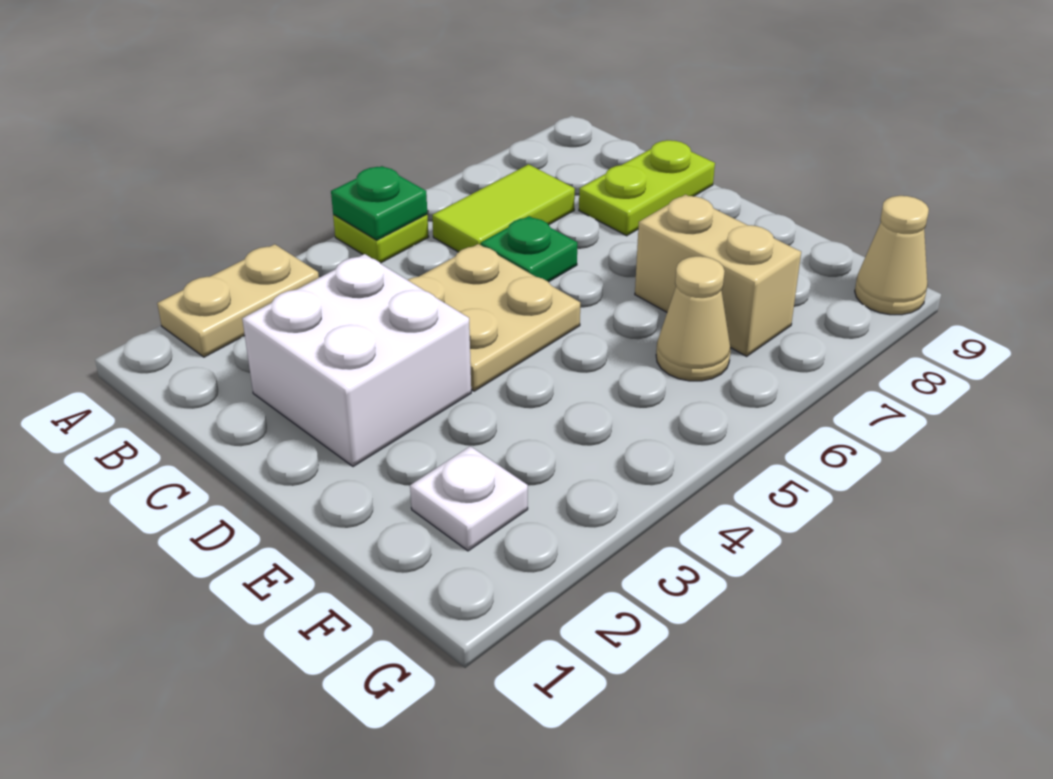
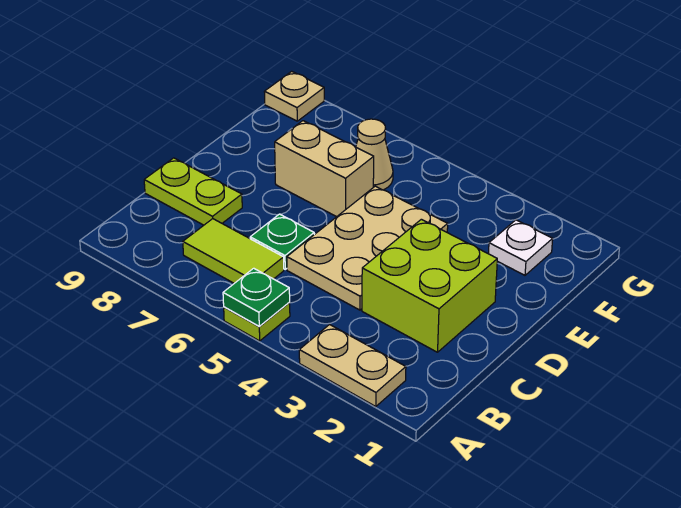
white brick C2:D3 level 1 -> lime brick C2:D3 level 1
tan plate C4:D5 level 1 -> tan plate C4:E5 level 1
tan brick E7:F7 level 1 -> tan brick E6:E7 level 1
tan cone G9 level 1 -> tan plate G9 level 1

